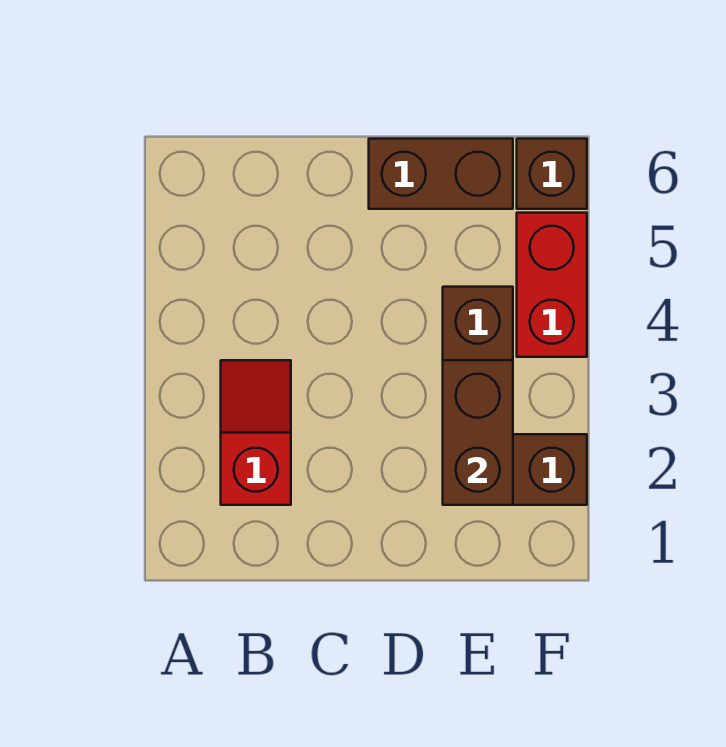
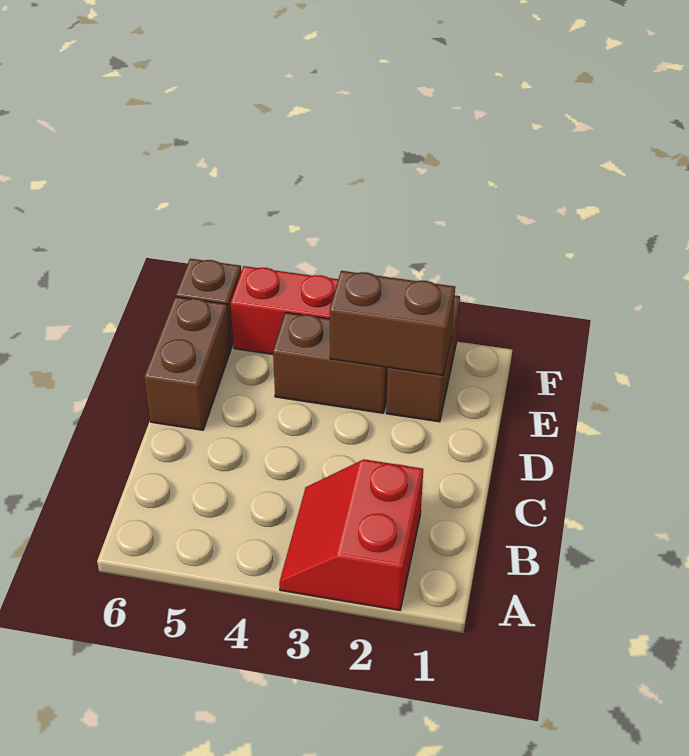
red slope B2:B3 level 1 top 2 -> red slope A2:B3 level 1 top 2

